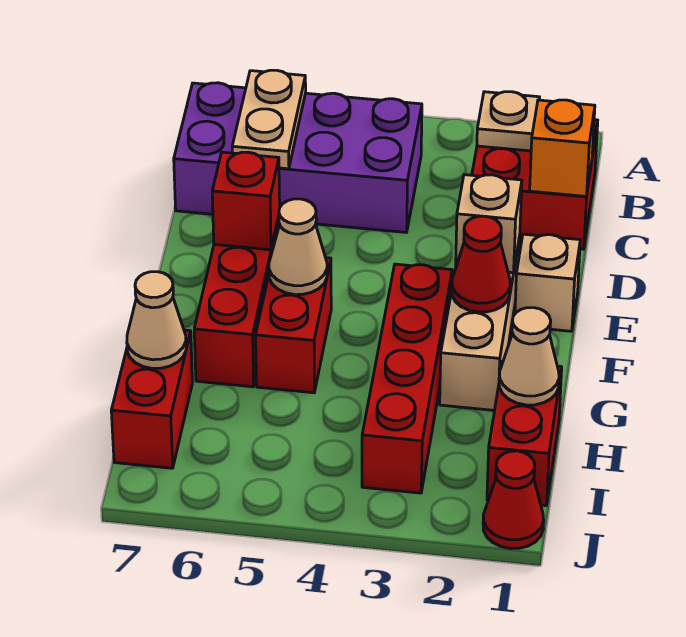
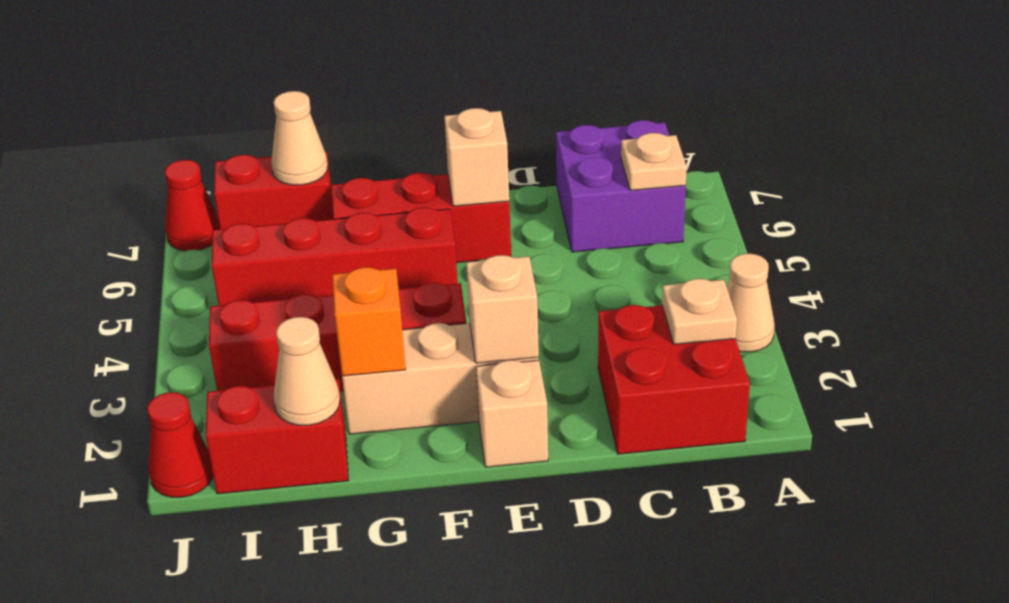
purple brick B4:C7 level 1 -> purple brick B6:C7 level 1
tan plate B6:C6 level 2 -> tan plate B6 level 2
orange brick C1 level 2 -> orange brick G2 level 2
red brick E6 level 2 -> tan brick E6 level 2
red cone F2 level 2 -> red cone J7 level 1
red brick F5:G5 level 1 -> red brick F5:I5 level 1
tan cone F5 level 2 -> tan cone A3 level 1

